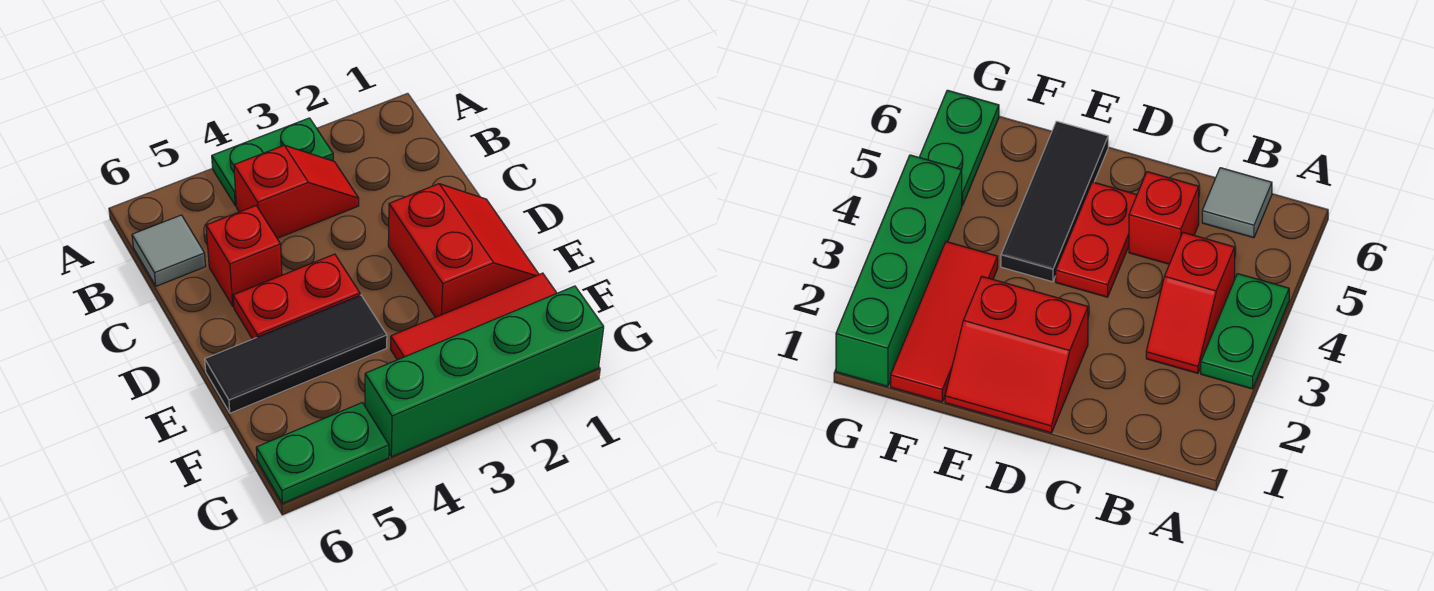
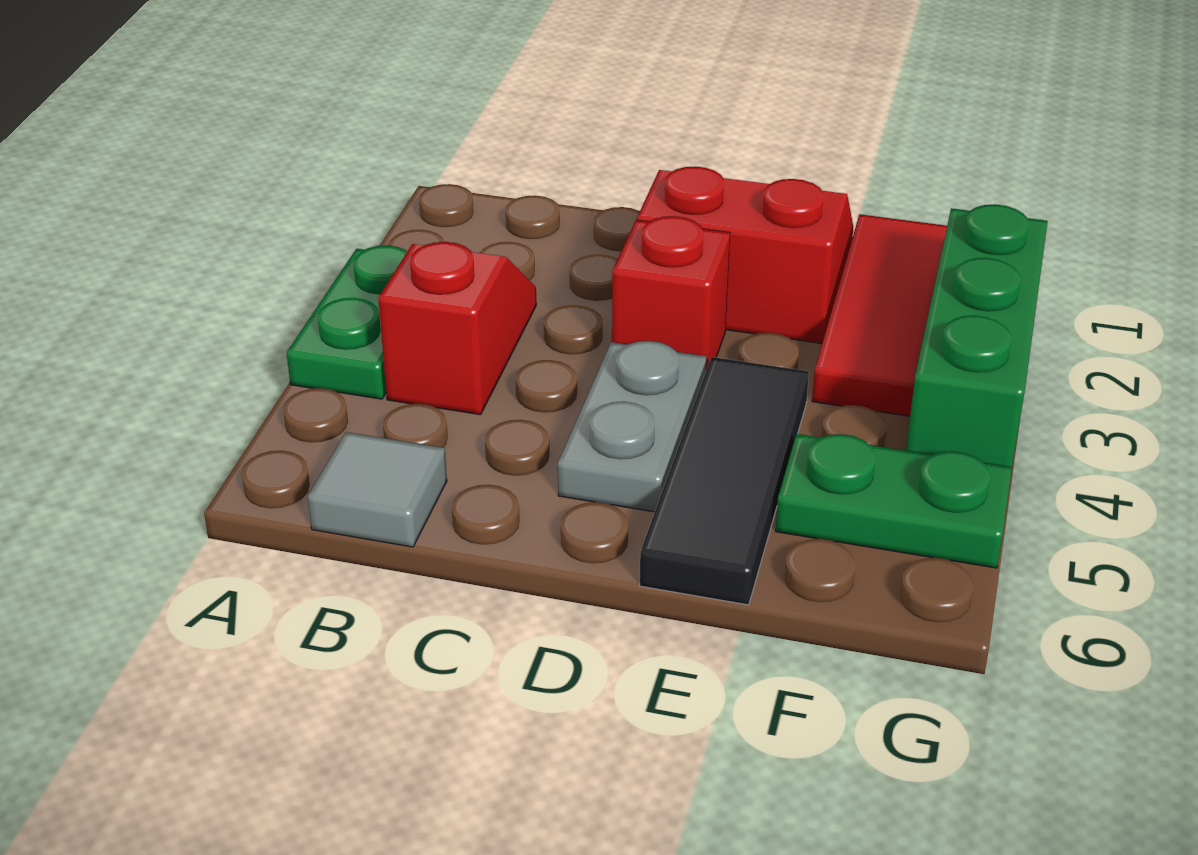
red brick C5 level 1 -> red brick D3 level 1
red plate D4:D5 level 1 -> grey plate D4:D5 level 1
green brick G1:G4 level 1 -> green brick G2:G4 level 1
green plate G5:G6 level 1 -> green plate F5:G5 level 1

